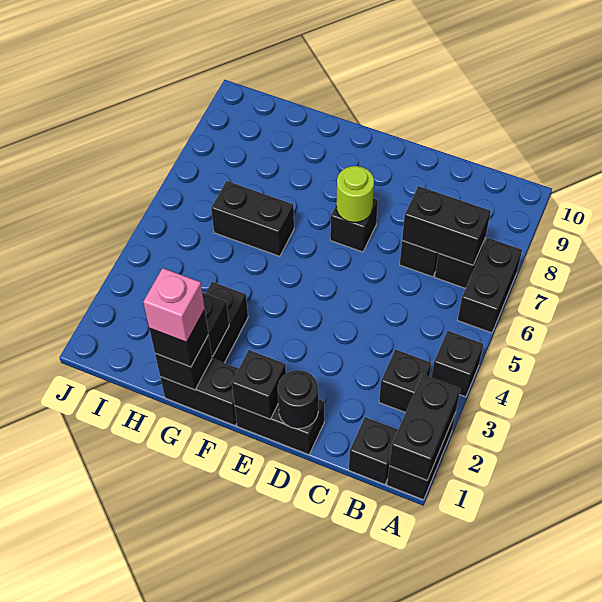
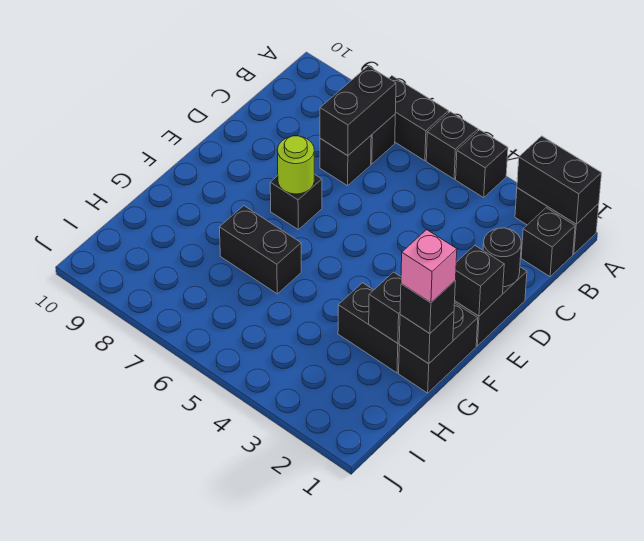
black brick B3 level 1 -> black brick A5 level 1
black brick G6:H6 level 1 -> black brick G6:G7 level 1

